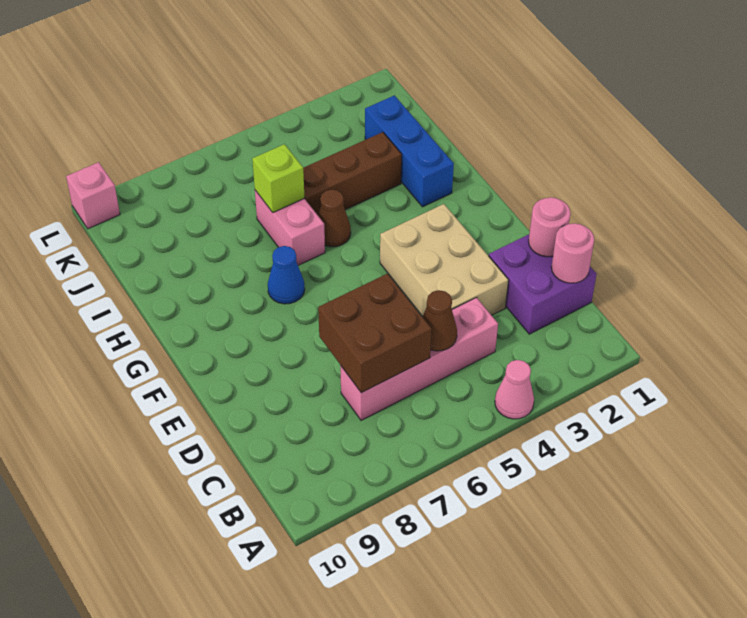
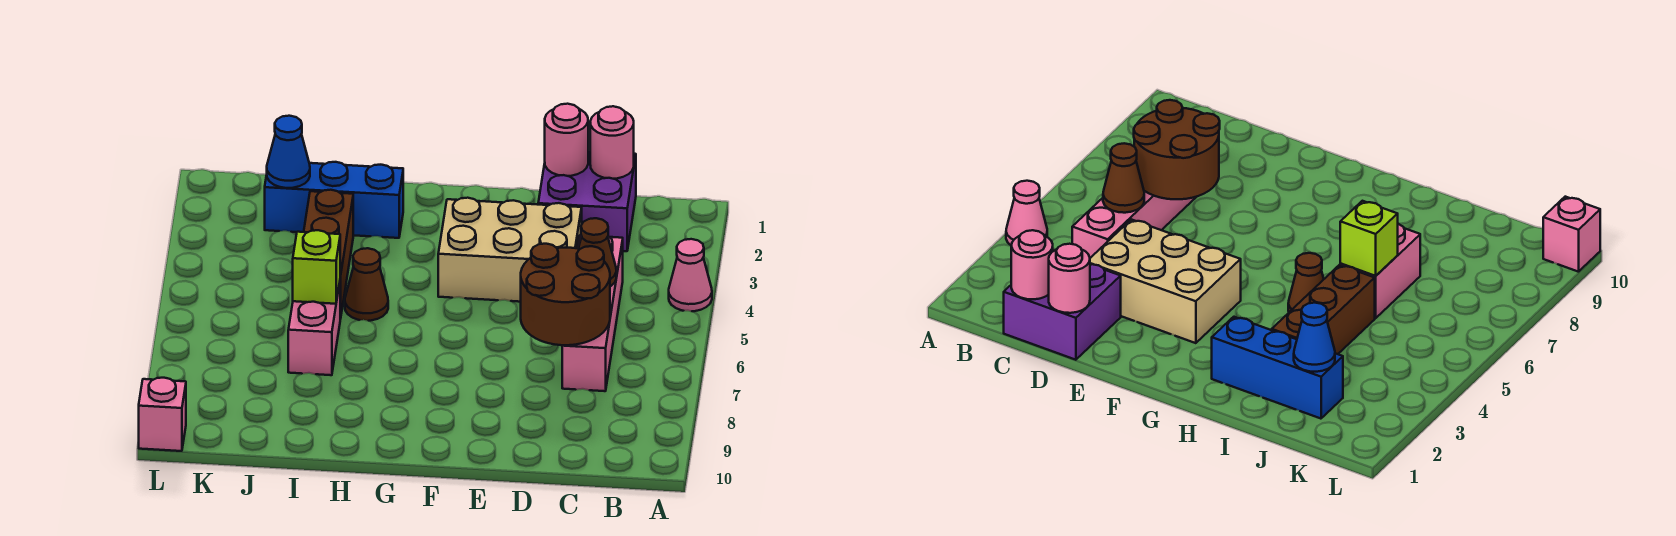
brown brick C6:D7 level 2 -> brown round brick C6:D7 level 2
blue cone G7 level 1 -> blue cone J2 level 2
pink brick H6:I6 level 1 -> pink brick I6:I7 level 1

